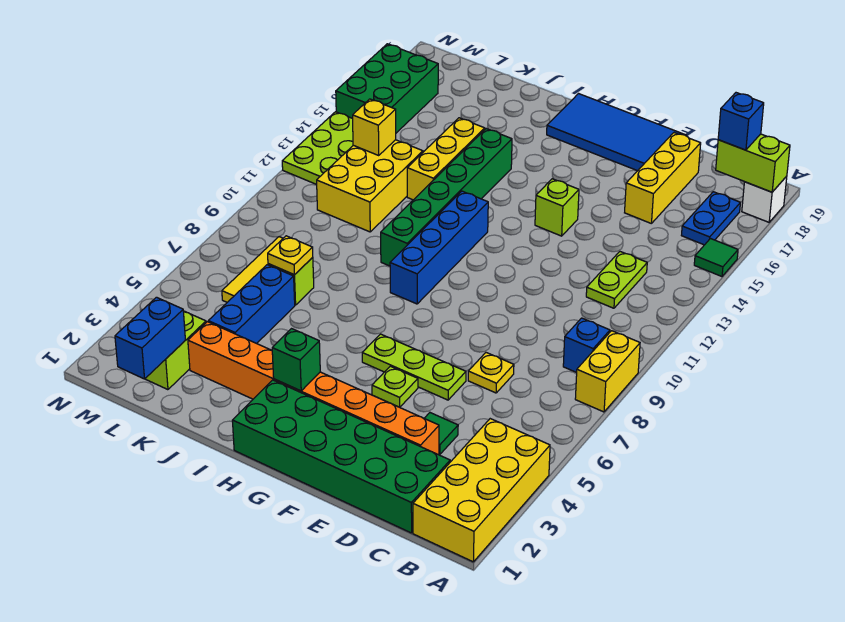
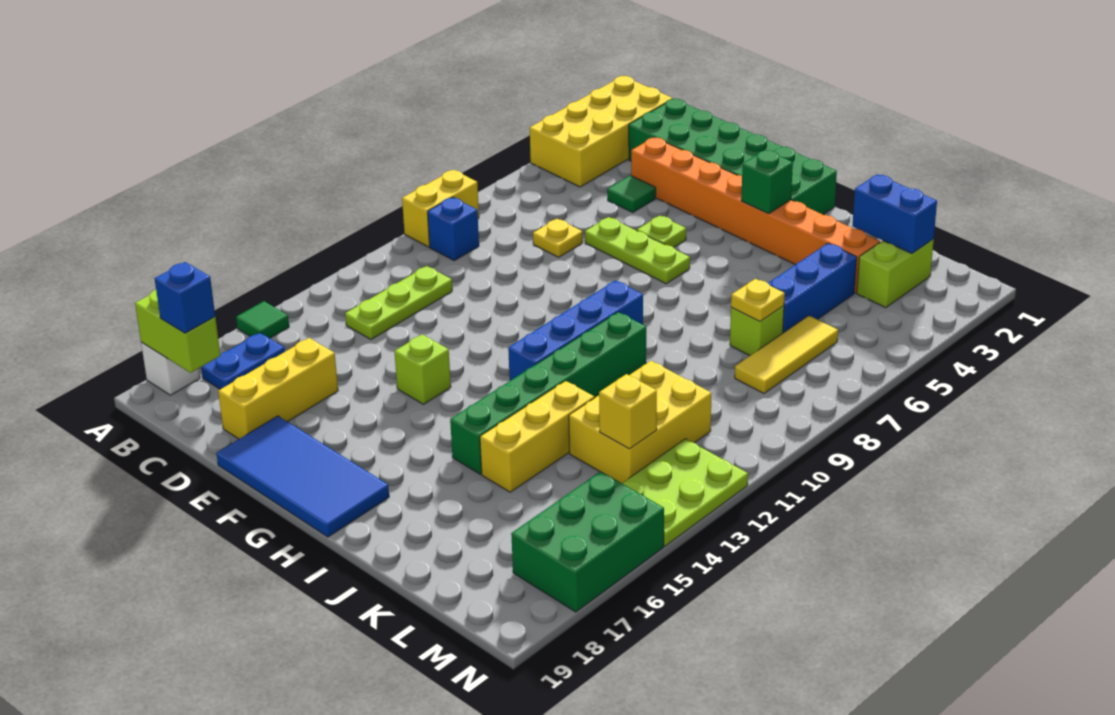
lime plate C12:C13 level 1 -> lime plate C11:C13 level 1
blue brick L1:L2 level 2 -> blue brick K2:L2 level 2

